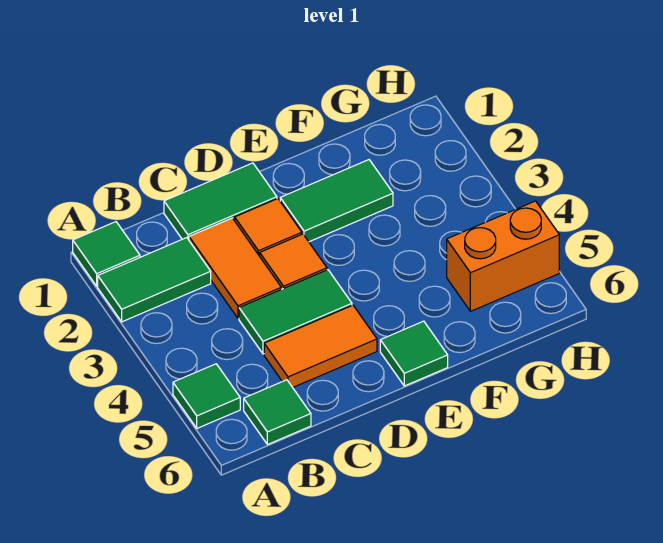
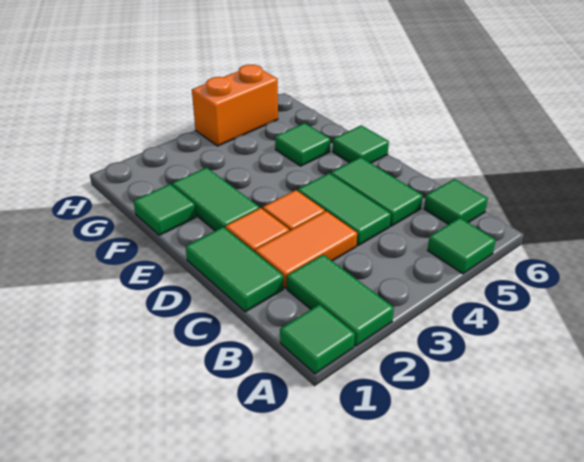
orange tile C5:D5 level 1 -> green tile C5:D5 level 1
none -> green tile F1 level 1
none -> green tile F5 level 1
orange brick G5:H5 level 1 -> orange brick H4:H5 level 1

